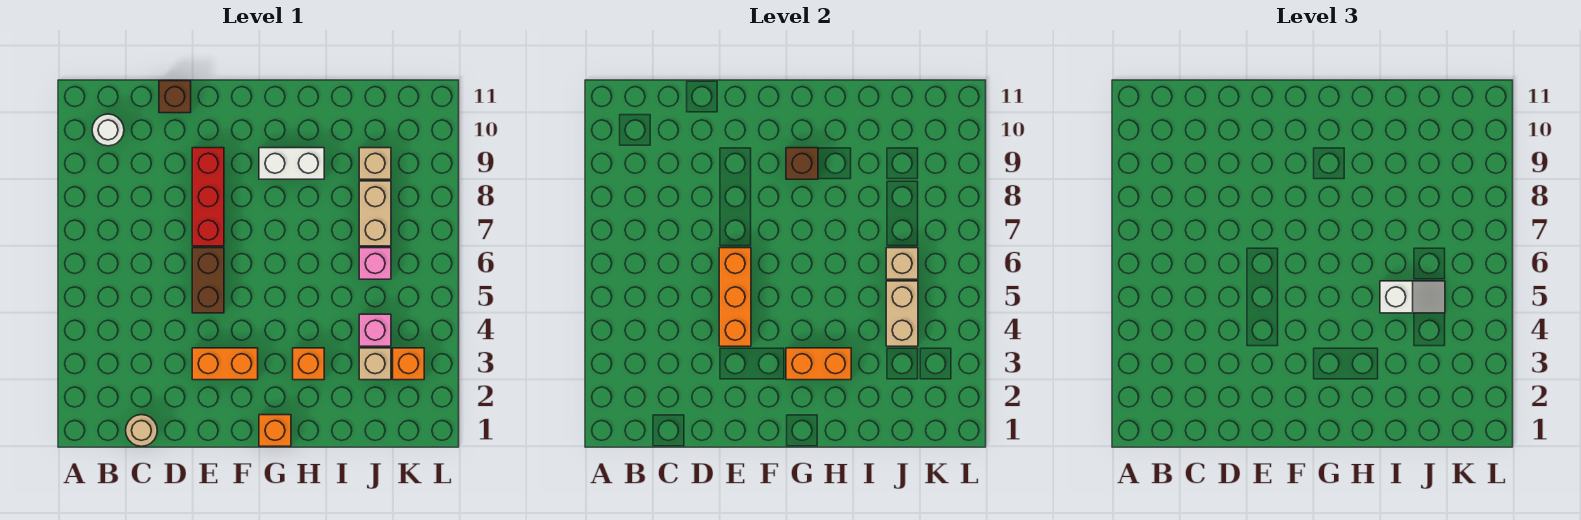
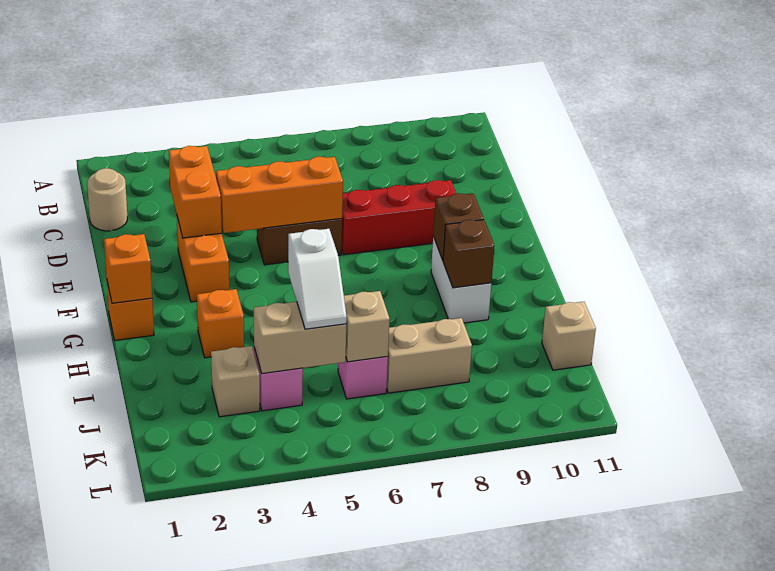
white round brick B10 level 1 -> none
brown brick D11 level 1 -> brown brick H9 level 2
orange brick G3:H3 level 2 -> orange brick D3:E3 level 2
tan brick J9 level 1 -> tan brick J11 level 1
orange brick K3 level 1 -> orange brick G1 level 2

